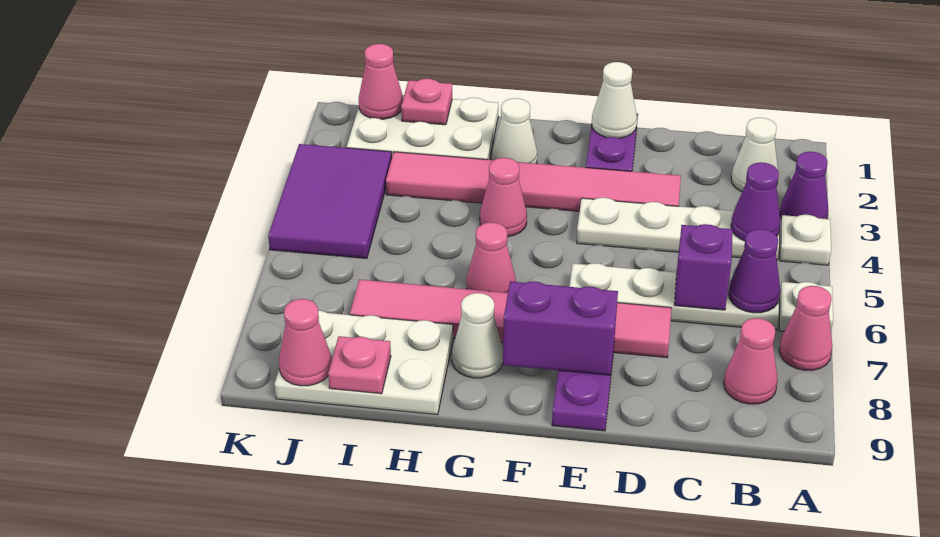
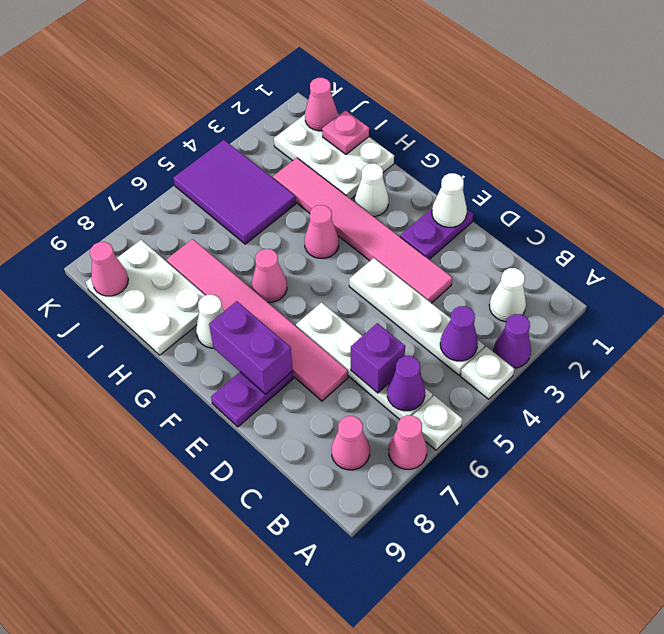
pink plate I9 level 2 -> none
purple tile J3:K5 level 1 -> purple tile I4:K5 level 1

